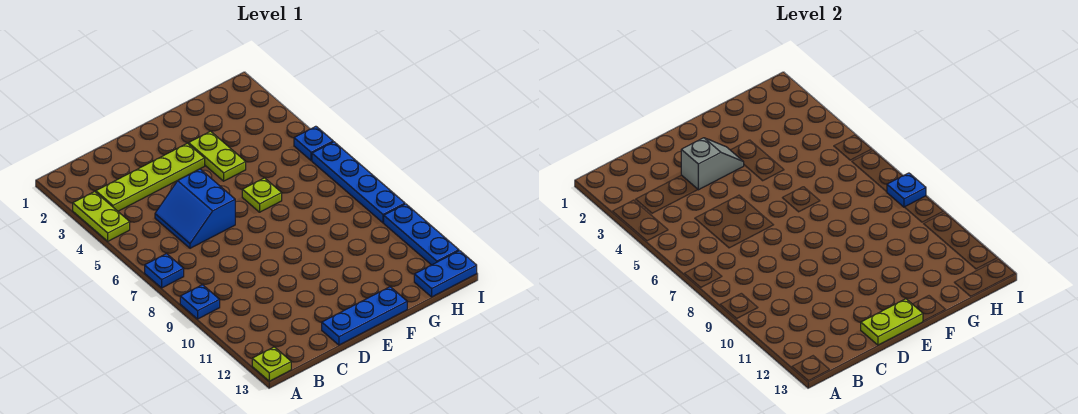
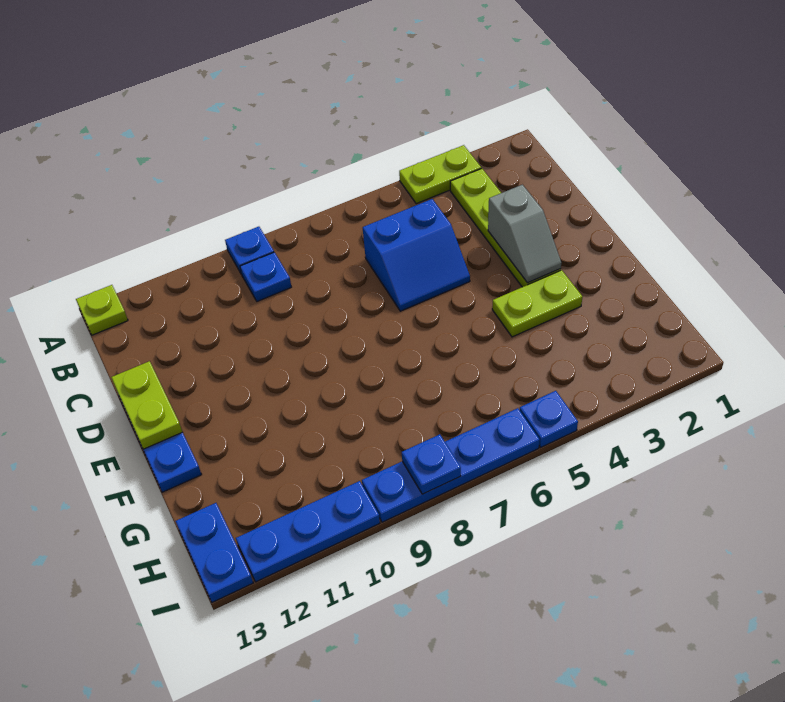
blue plate A7 level 1 -> blue plate B9 level 1
blue slope C5:D6 level 1 top D -> blue slope C5:D6 level 1 top C
lime plate F6 level 1 -> none

